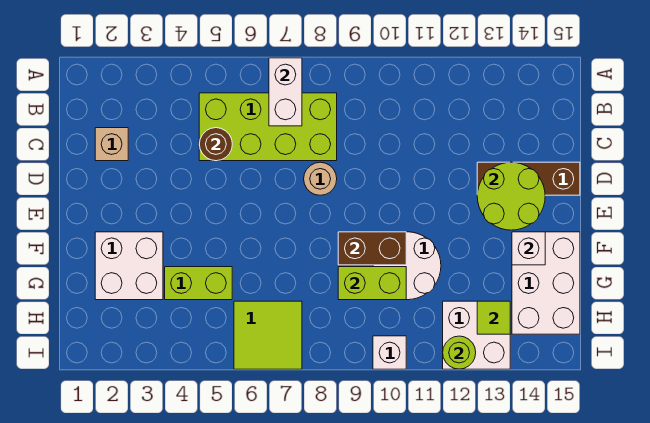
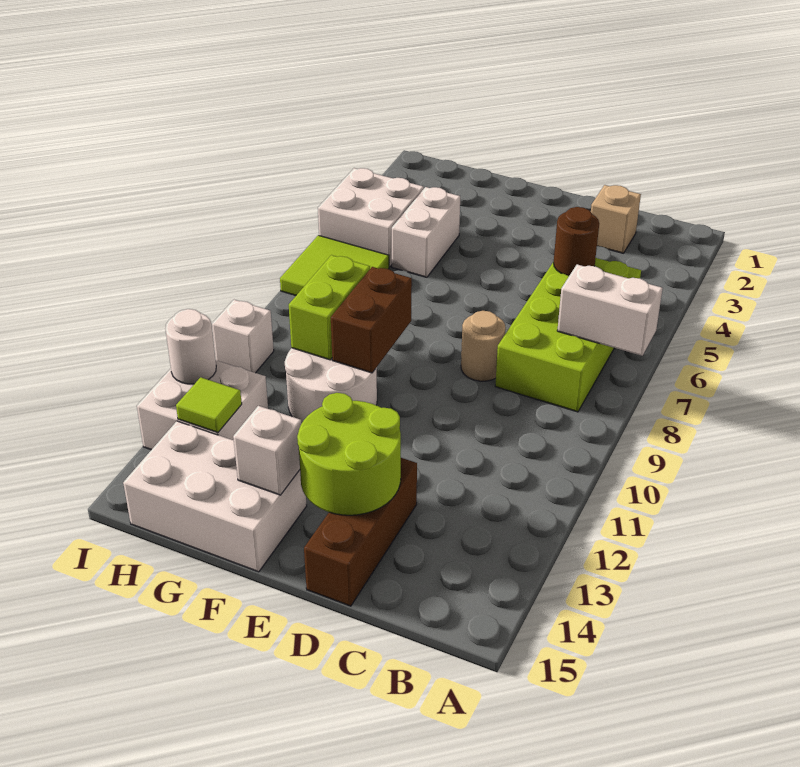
white brick F2:G3 level 1 -> white brick H4:I5 level 1
lime brick G4:G5 level 1 -> white brick G4:G5 level 1
lime round brick I12 level 2 -> white round brick I12 level 2

